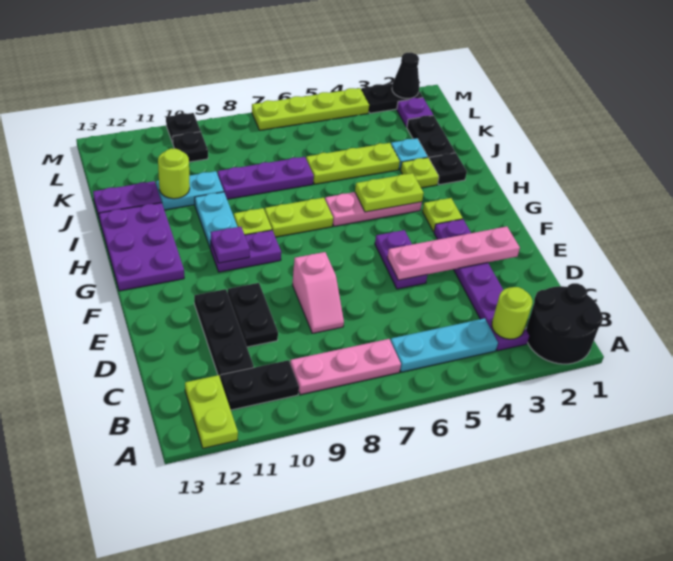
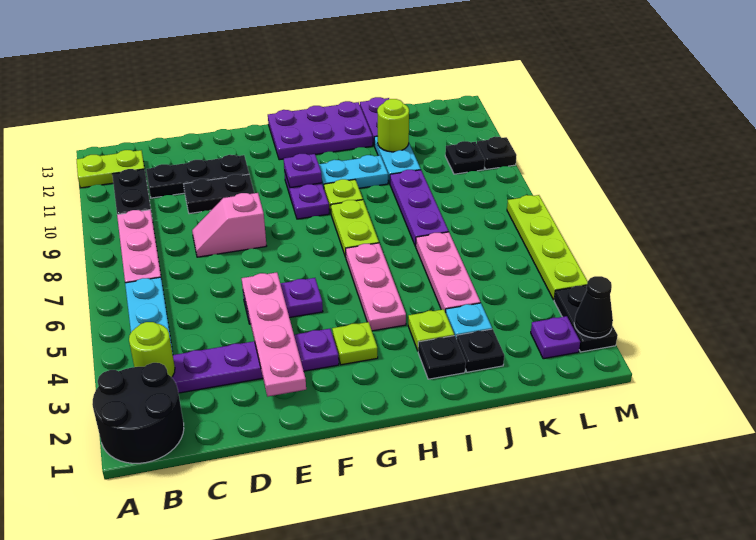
lime plate H4:H5 level 2 -> none
black plate J2:K2 level 1 -> black plate J2 level 1
lime plate J4:J6 level 1 -> pink plate J4:J6 level 1

